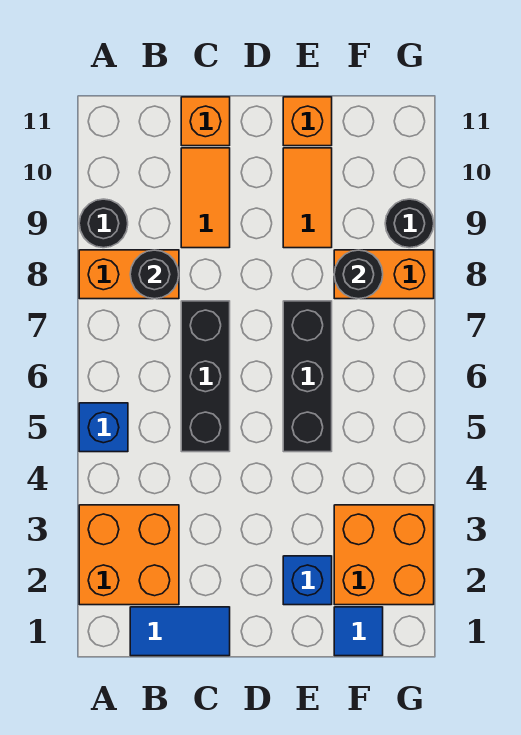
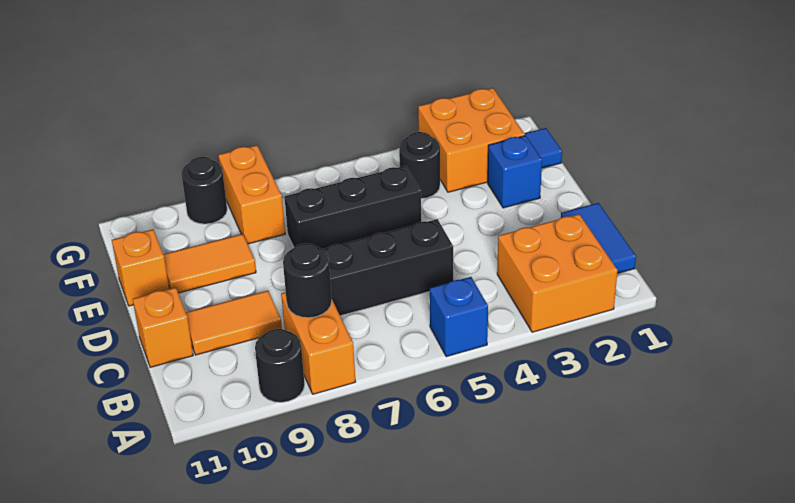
black round brick F8 level 2 -> black round brick F4 level 1

